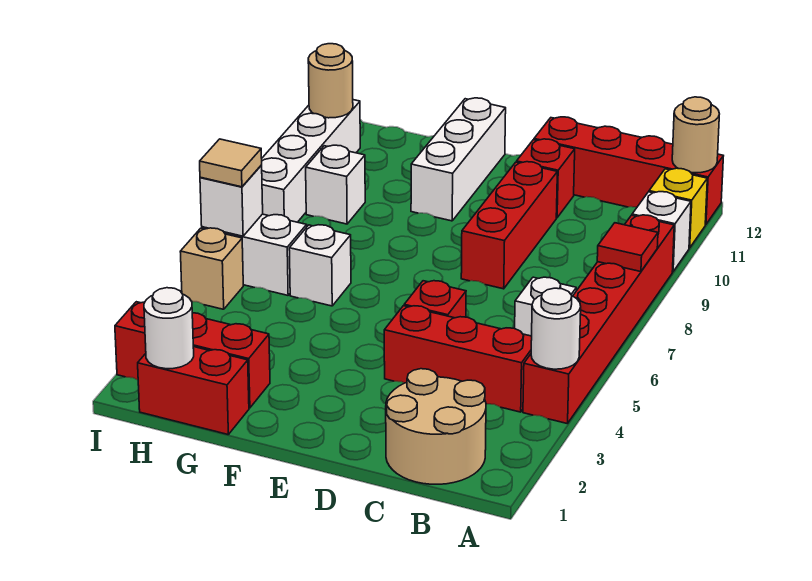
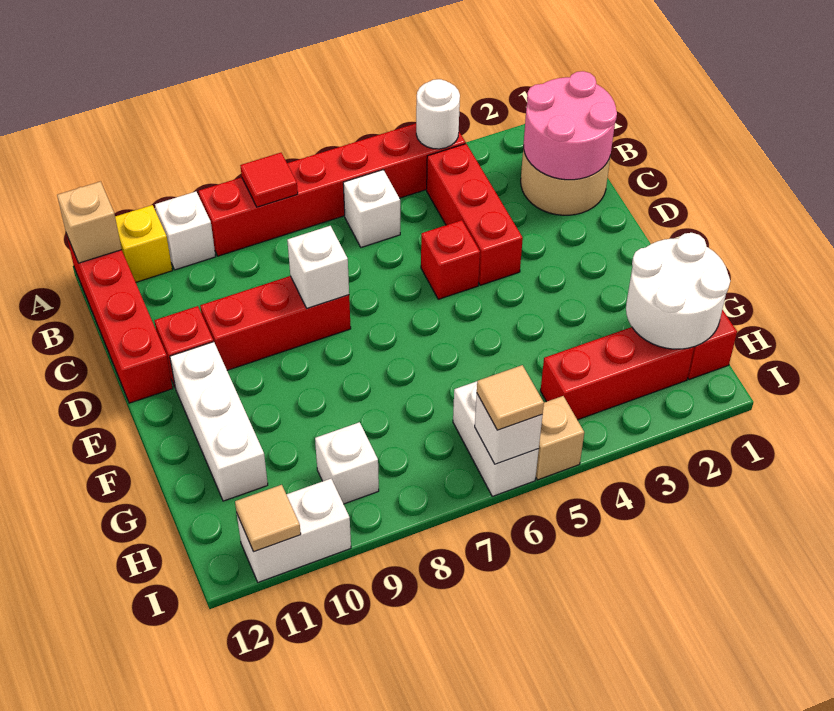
tan round brick A12 level 2 -> tan brick A12 level 2
none -> pink round brick B1:C2 level 2
white brick F10:F12 level 1 -> white brick E11:G11 level 1
red brick G2:I2 level 1 -> red brick H2:H4 level 1
white brick G6 level 1 -> white brick D8 level 2
white round brick H1 level 2 -> white round brick G1:H2 level 2
white brick I8:I11 level 1 -> white brick I10:I11 level 1
tan round brick I11 level 2 -> tan tile I11 level 2

